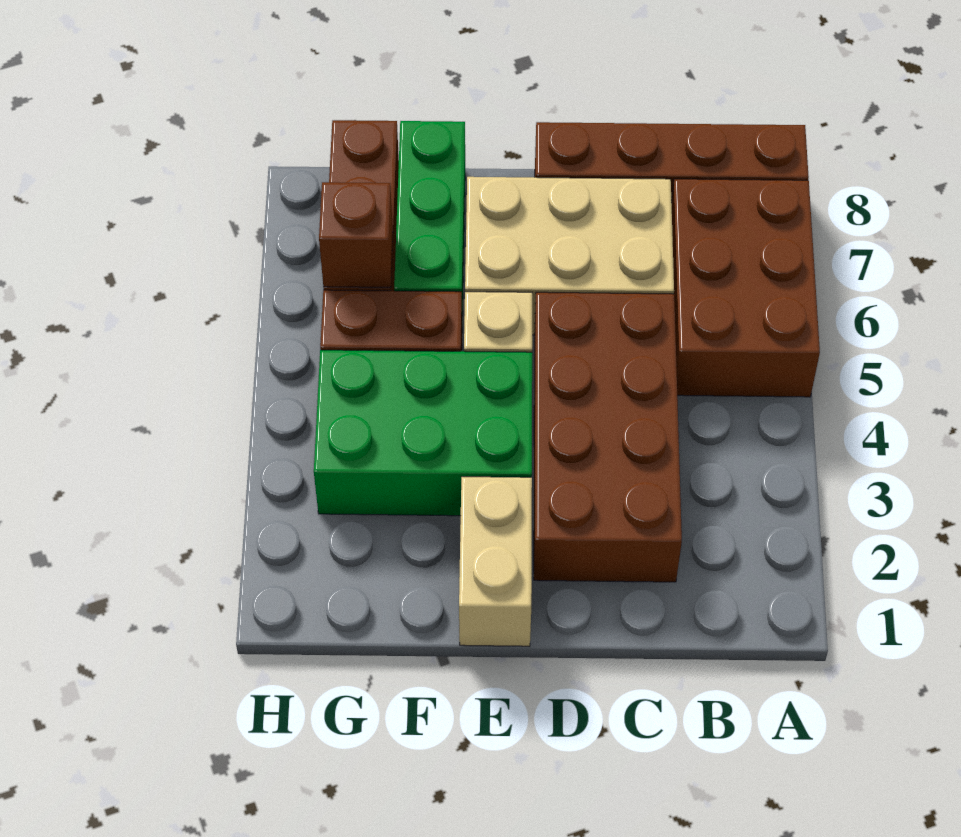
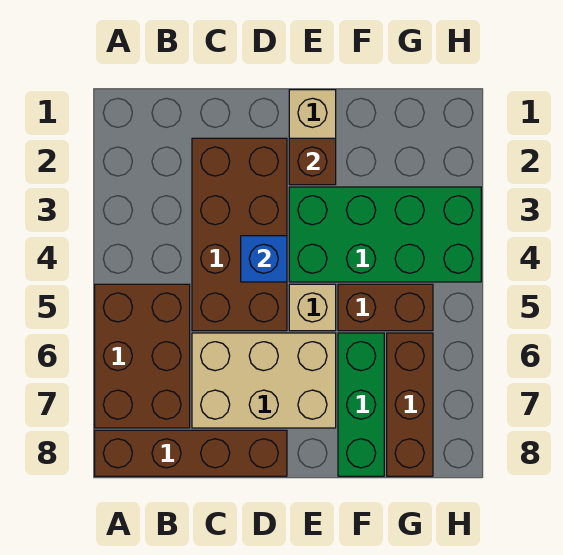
none -> blue brick D4 level 2
green brick E3:G4 level 1 -> green brick E3:H4 level 1
brown brick G6 level 2 -> brown brick E2 level 2

